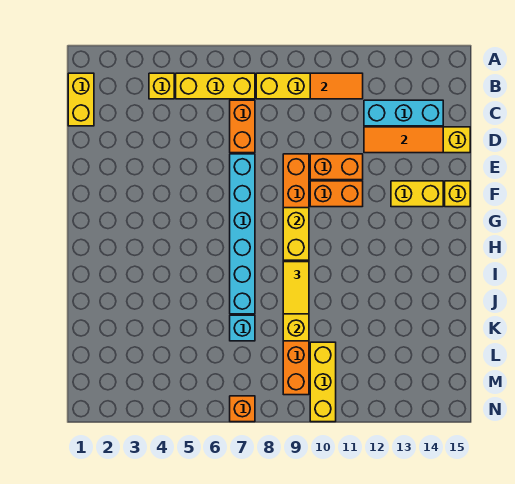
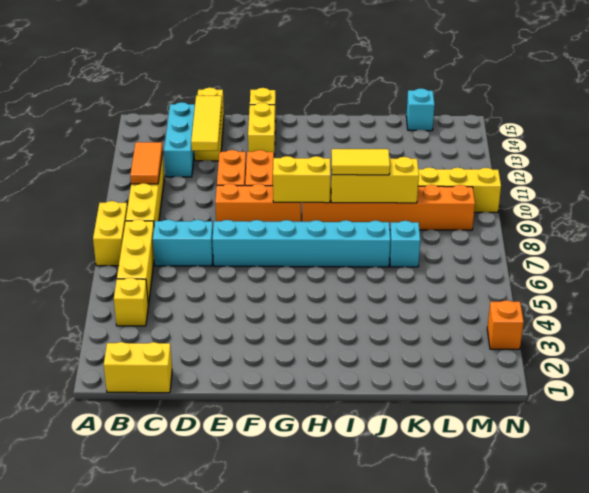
none -> yellow brick A7:A8 level 1
orange brick C7:D7 level 1 -> cyan brick C7:D7 level 1
orange tile D12:D14 level 2 -> yellow tile D12:D14 level 2
none -> cyan brick L15 level 1
orange brick N7 level 1 -> orange brick N3 level 1

